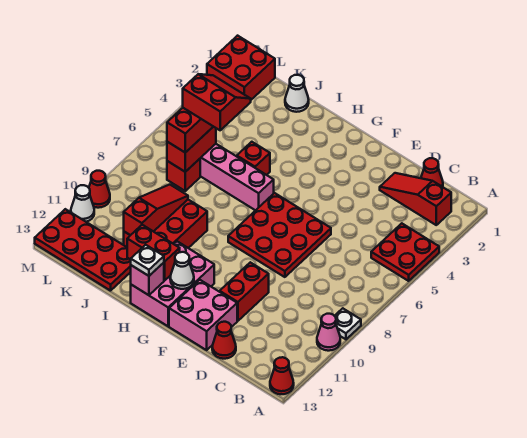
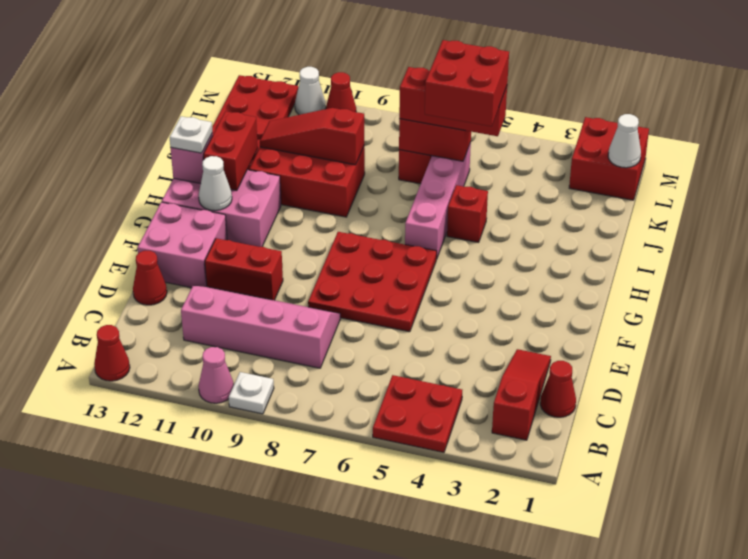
none -> pink slope C8:D11 level 1 top C
white cone J1 level 1 -> white cone L1 level 2
red slope J5:K6 level 4 top 6 -> red brick J5:K6 level 4
red slope J9:J11 level 2 top 11 -> red slope J9:J11 level 2 top 9

